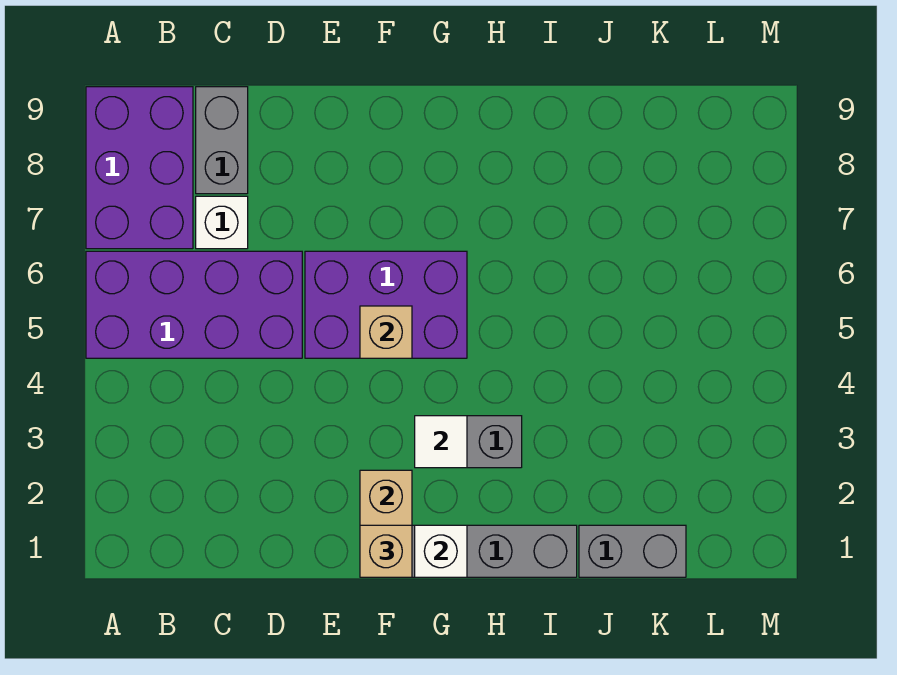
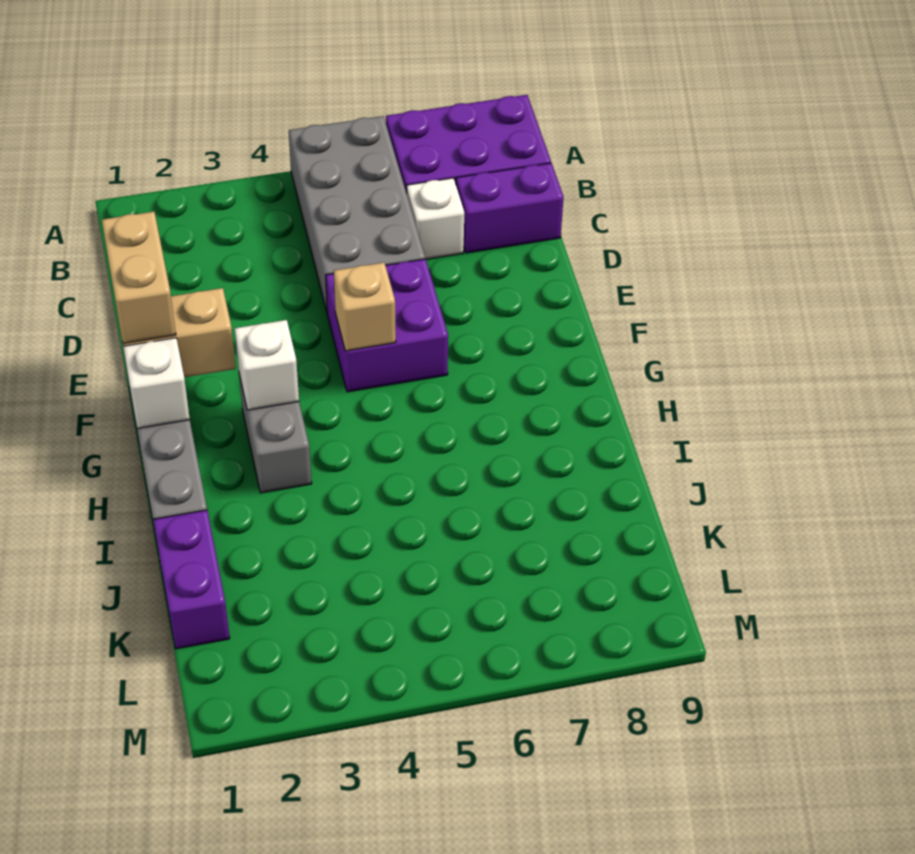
purple brick A5:D6 level 1 -> grey brick A5:D6 level 1
grey brick C8:C9 level 1 -> purple brick C8:C9 level 1
purple brick E5:G6 level 1 -> purple brick E5:F6 level 1
tan brick F1 level 3 -> tan brick E1:F1 level 3
white tile G3 level 2 -> white brick G3 level 2
grey brick J1:K1 level 1 -> purple brick J1:K1 level 1

